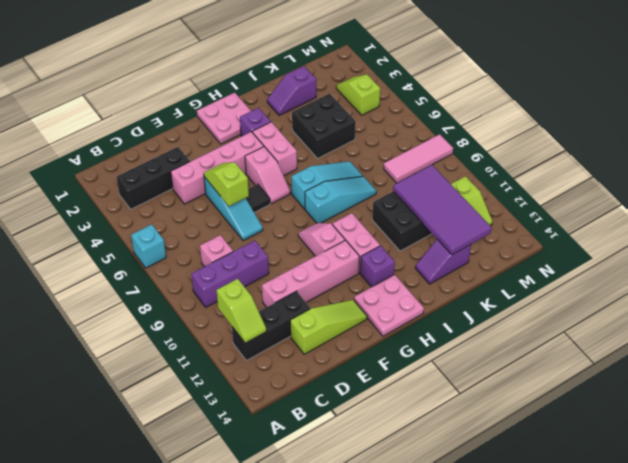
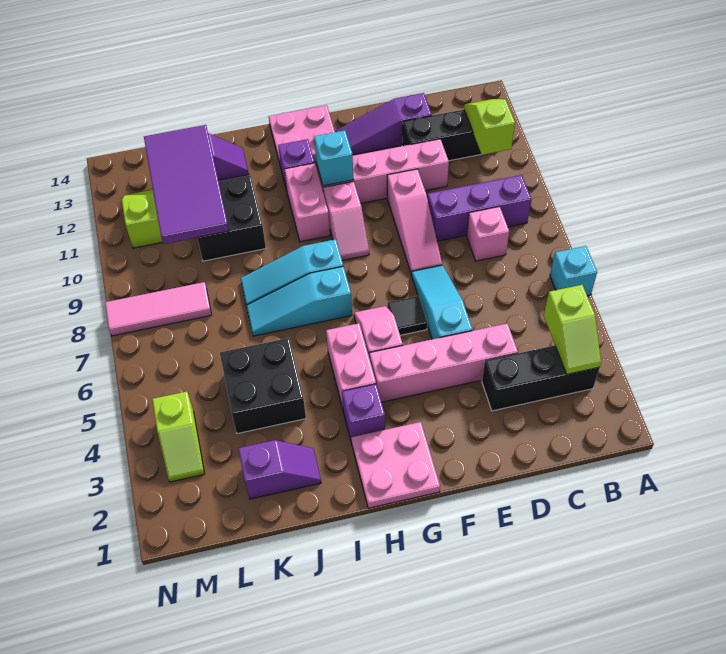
lime slope D13:F13 level 1 top D -> purple slope D13:F13 level 1 top D
lime slope E5:E6 level 2 top 6 -> lime slope B3:B4 level 2 top 4
none -> pink slope E8:E10 level 1 top 10
none -> cyan brick G11 level 2

